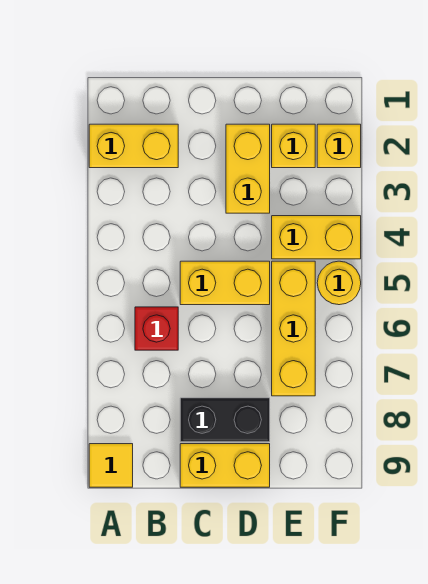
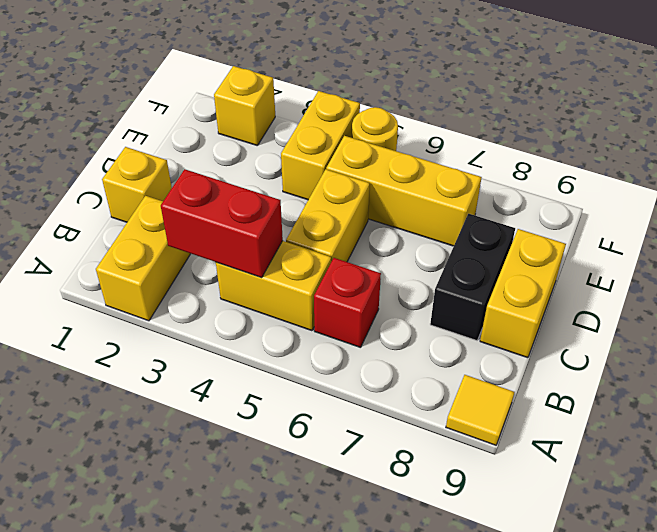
none -> red brick B3:B4 level 2
yellow brick D2:D3 level 1 -> yellow brick B4:B5 level 1
yellow brick E2 level 1 -> yellow brick C1 level 1

